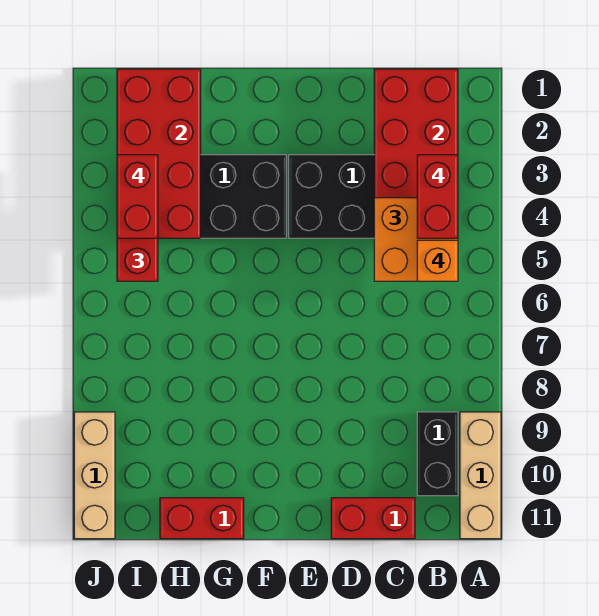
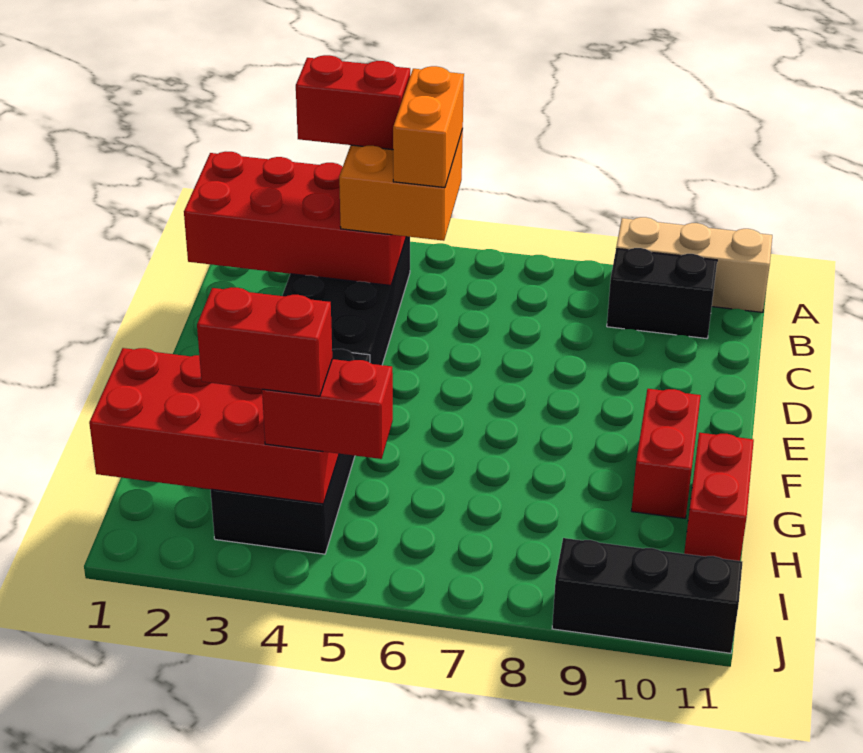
orange brick B5 level 4 -> orange brick B5:C5 level 4
red brick C11:D11 level 1 -> red brick F10:G10 level 1
tan brick J9:J11 level 1 -> black brick J9:J11 level 1

